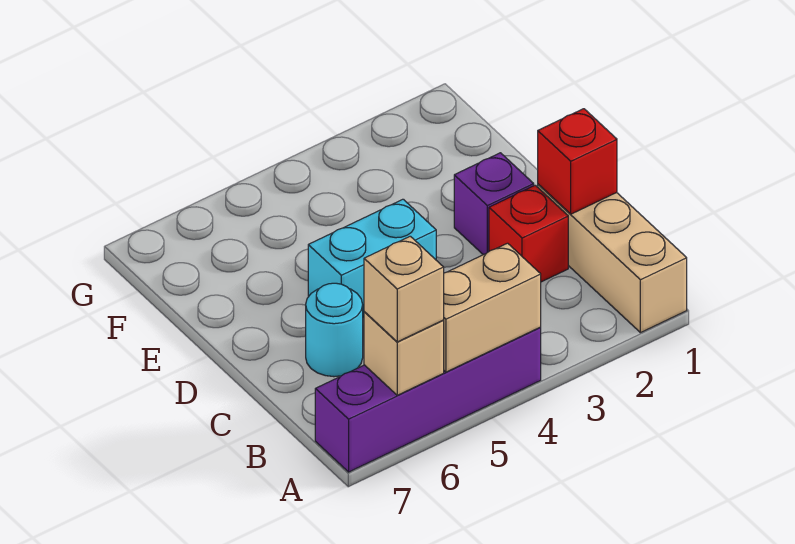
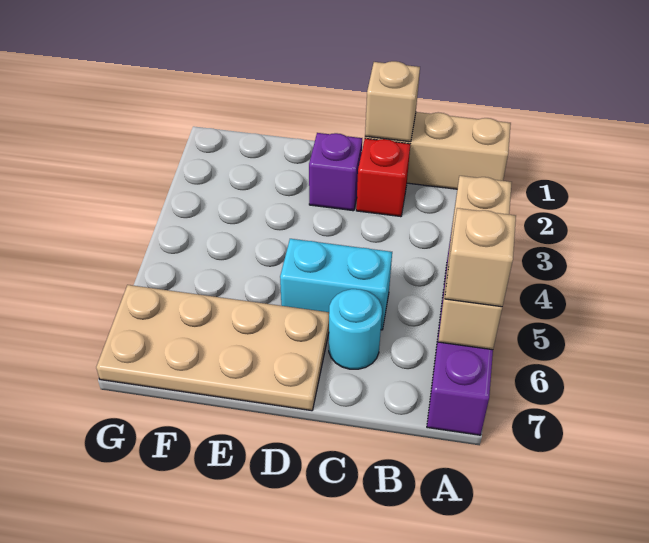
red brick C1 level 2 -> tan brick C1 level 2
cyan brick D4:D5 level 1 -> cyan brick C5:D5 level 1
none -> tan plate D6:G7 level 1

